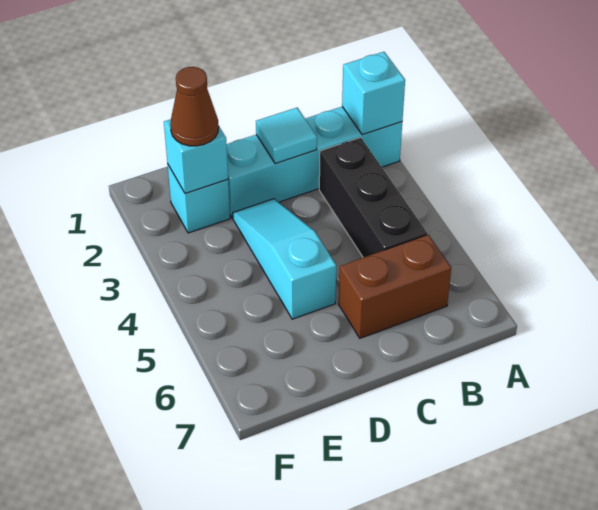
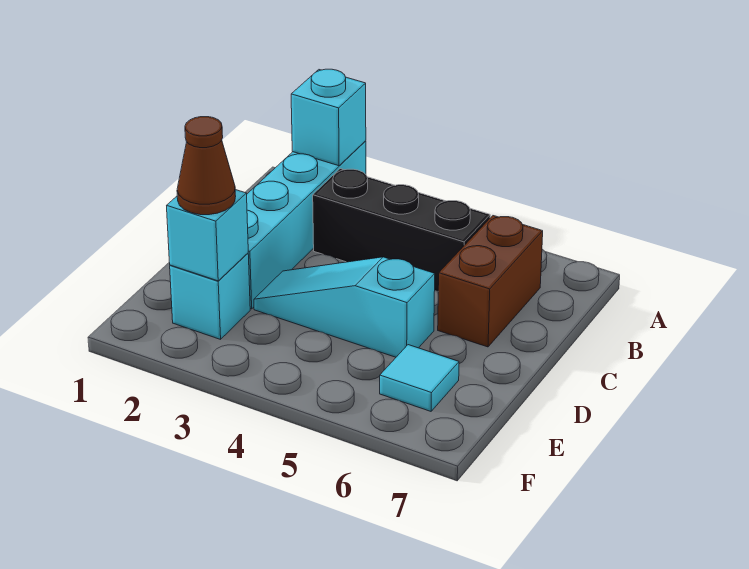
cyan tile C2 level 2 -> cyan tile E6 level 1

